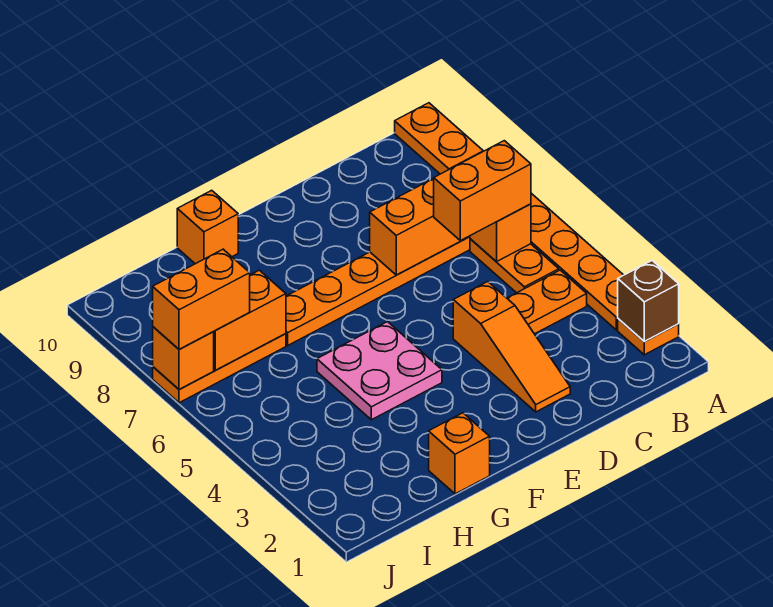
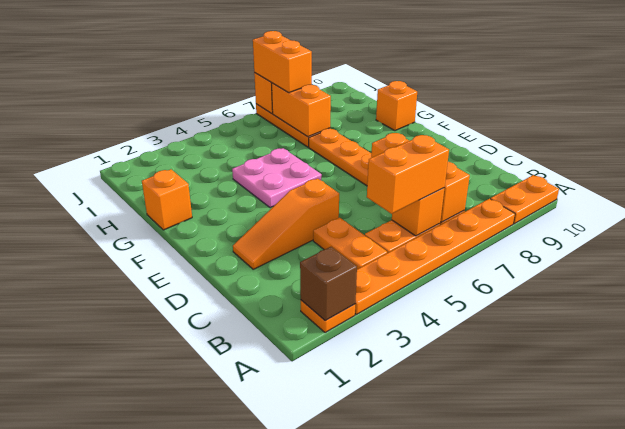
orange brick B6:C6 level 3 -> orange brick B5:B6 level 3

